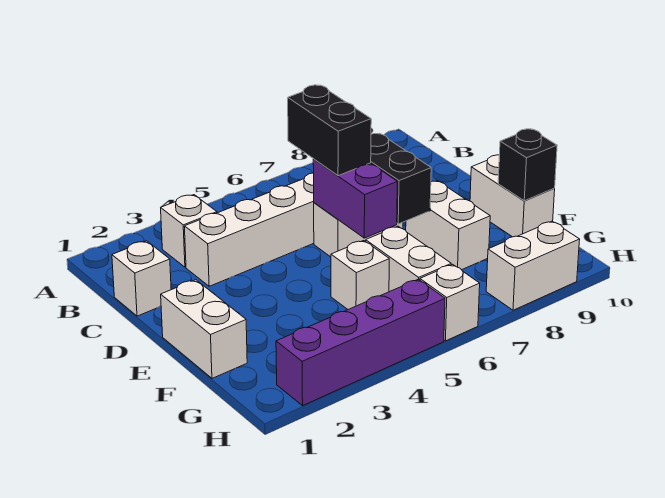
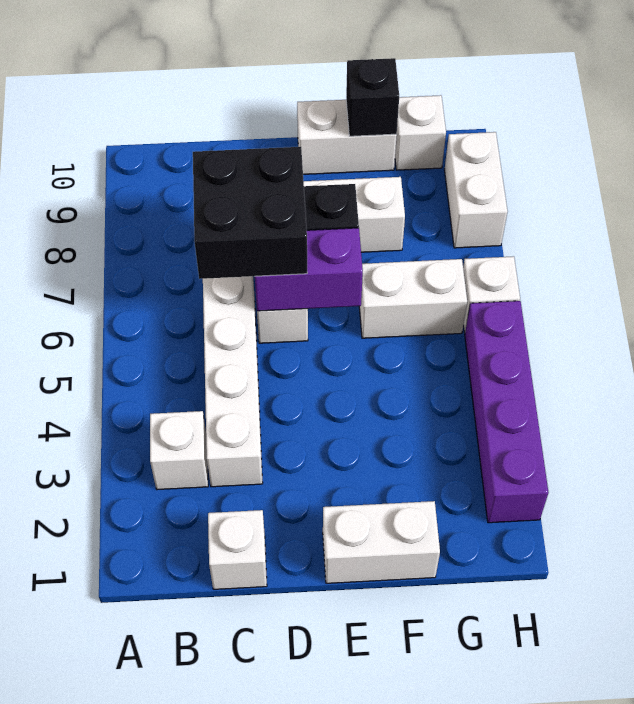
black brick C6:D6 level 3 -> black brick C6:D7 level 3
white brick F5 level 1 -> white brick G10 level 1

